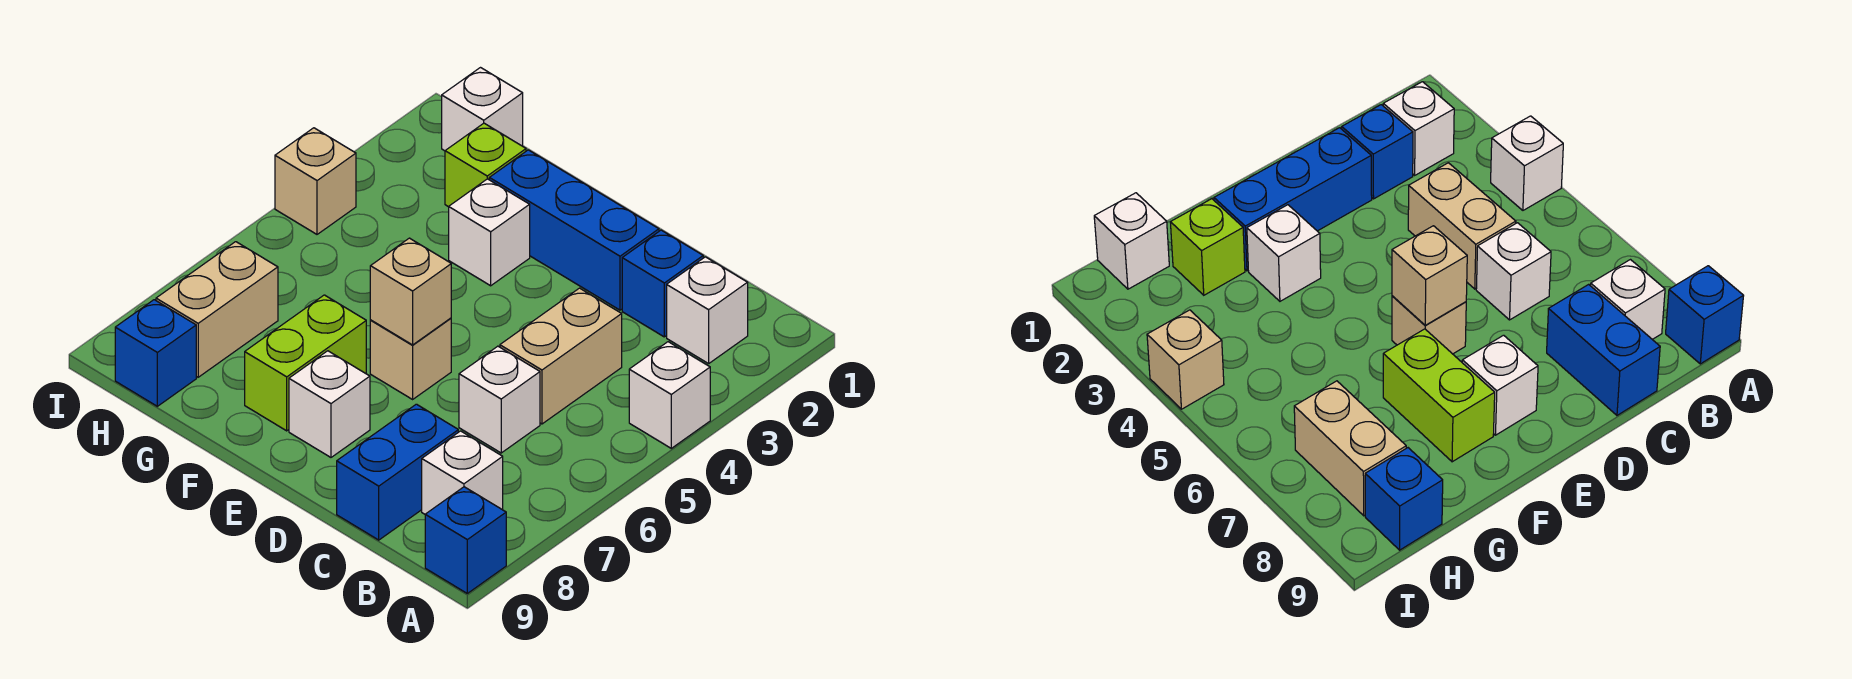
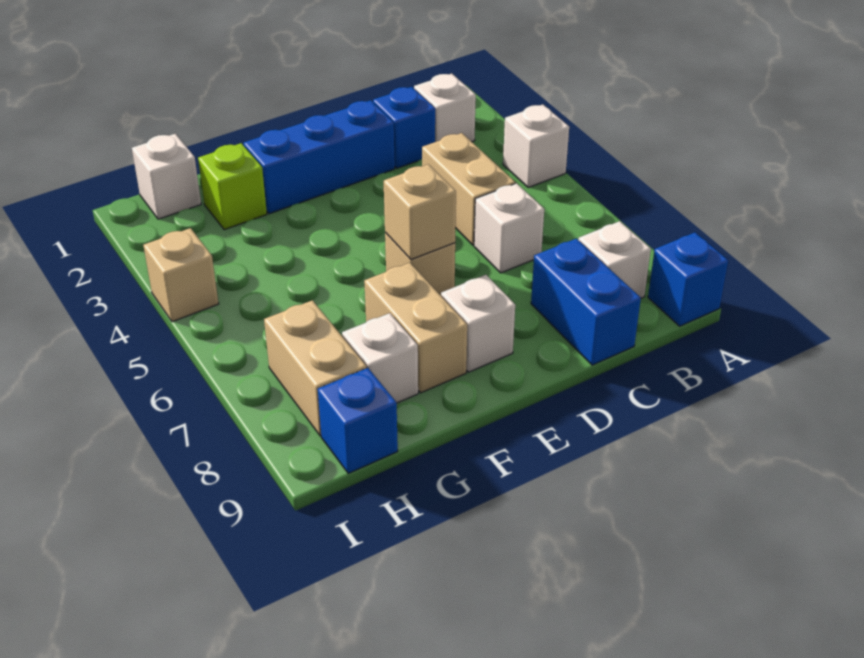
white brick F3 level 1 -> white brick G8 level 1
lime brick F7:F8 level 1 -> tan brick F7:F8 level 1

